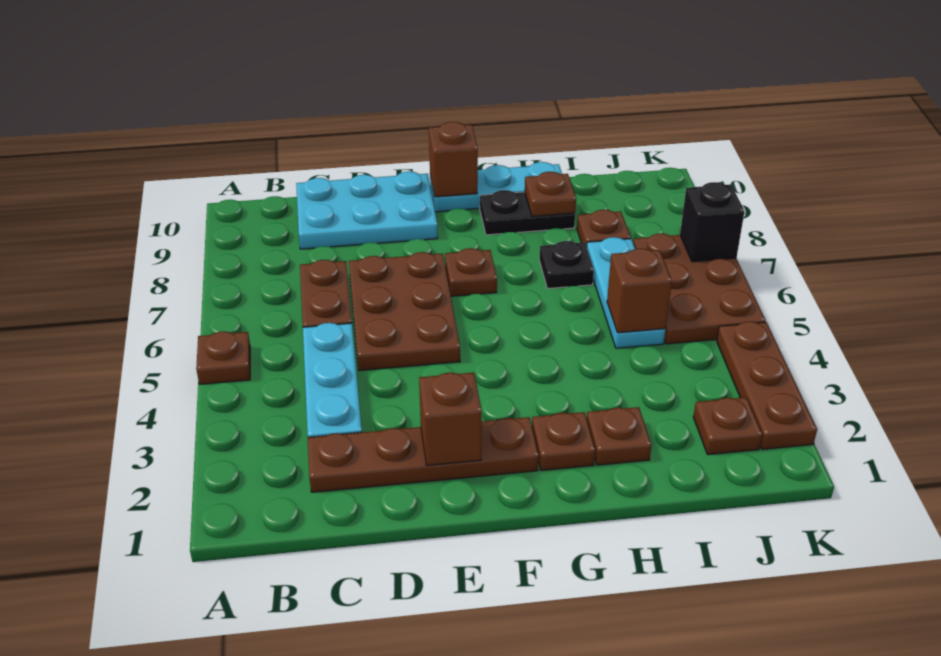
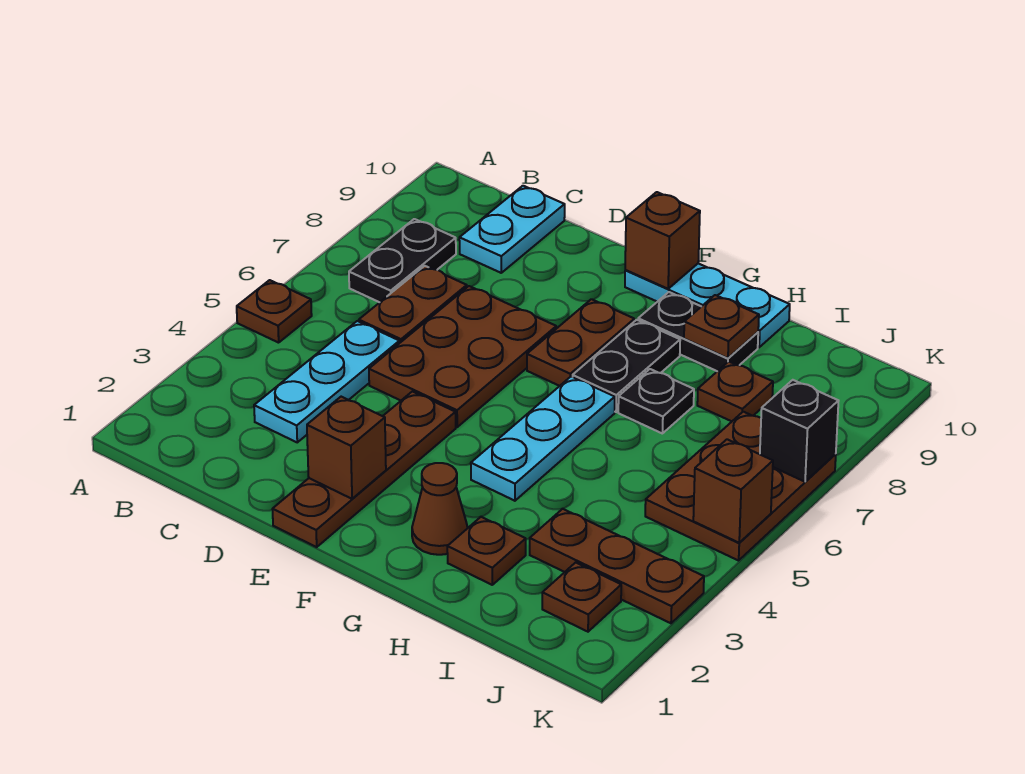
none -> black plate B7:B8 level 1
brown plate C2:F2 level 1 -> brown plate E1:E4 level 1
cyan plate C9:E10 level 1 -> cyan plate C9:C10 level 1
brown plate F7 level 1 -> brown plate F7:F8 level 1
brown plate G2 level 1 -> brown cone G2 level 1
none -> black plate G7:G8 level 1
cyan plate I5:I7 level 1 -> cyan plate G4:G6 level 1
brown brick I5 level 2 -> brown brick K5 level 2
brown plate K2:K4 level 1 -> brown plate I3:K3 level 1

